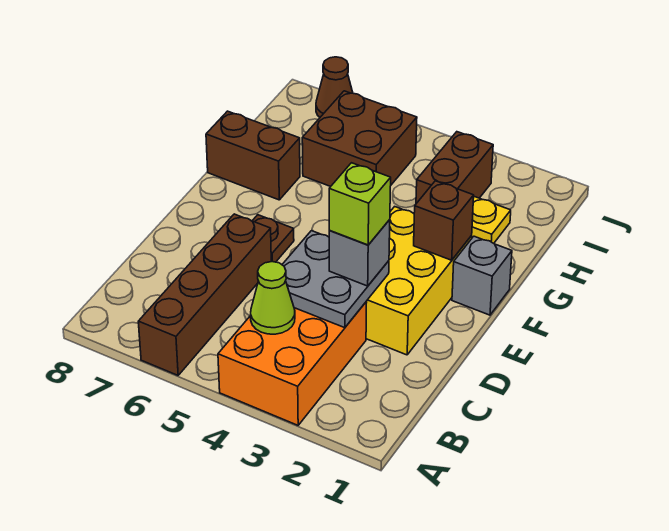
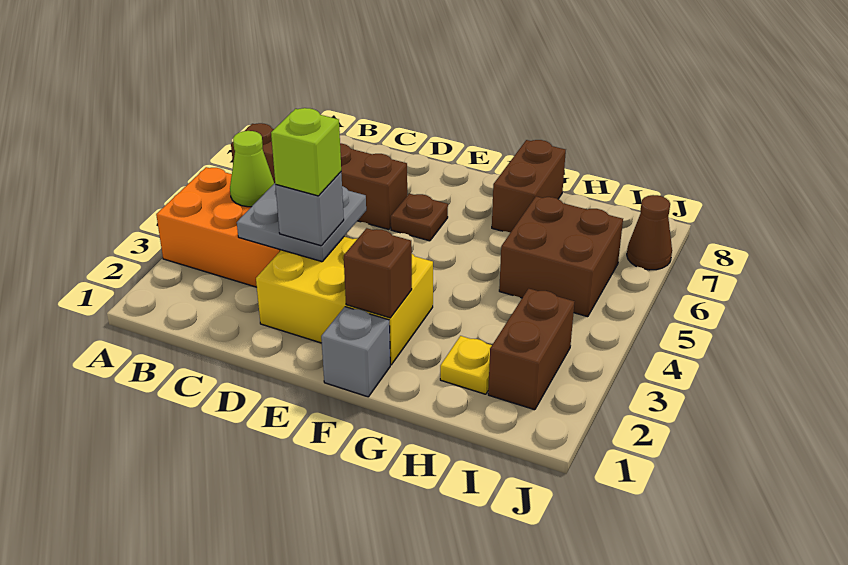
brown brick H3:I3 level 1 -> brown brick I2:I3 level 1

